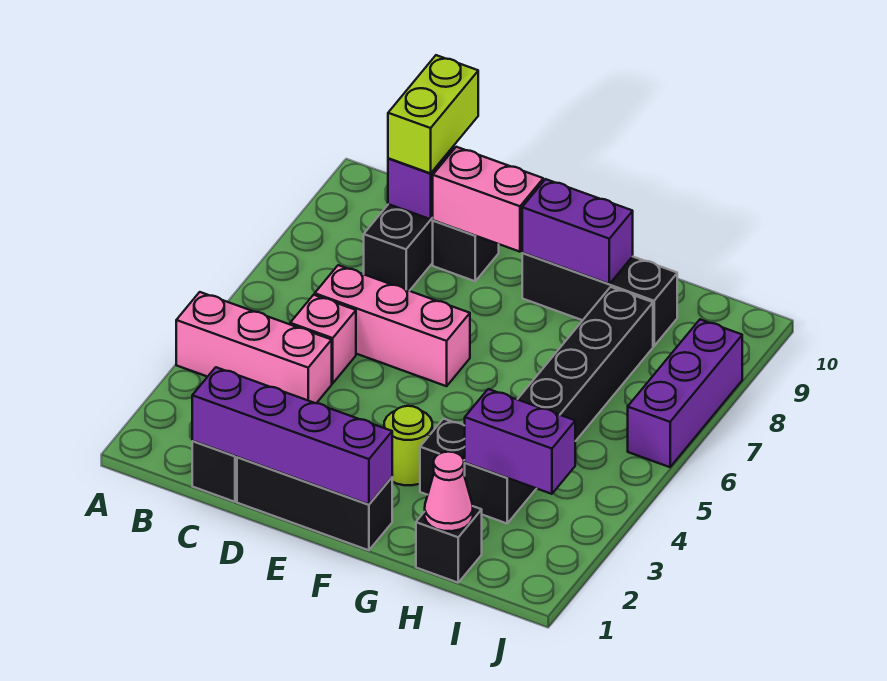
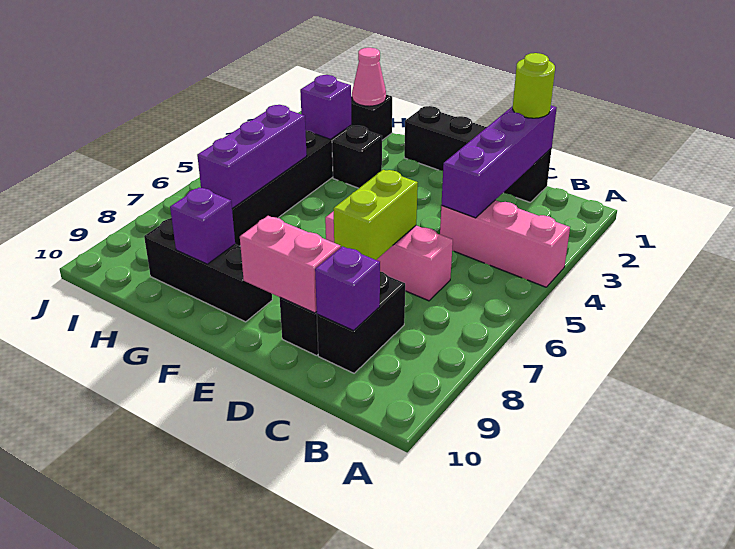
purple brick C1:F1 level 2 -> purple brick C1:C4 level 2
pink brick C5 level 1 -> none
lime brick C9:C10 level 3 -> lime brick D6:D7 level 2
lime round brick F3 level 1 -> lime round brick C1 level 3
purple brick F9:G9 level 2 -> purple brick G9 level 2
purple brick H3:I3 level 2 -> purple brick H3 level 2
purple brick J6:J8 level 1 -> purple brick H5:H7 level 2

